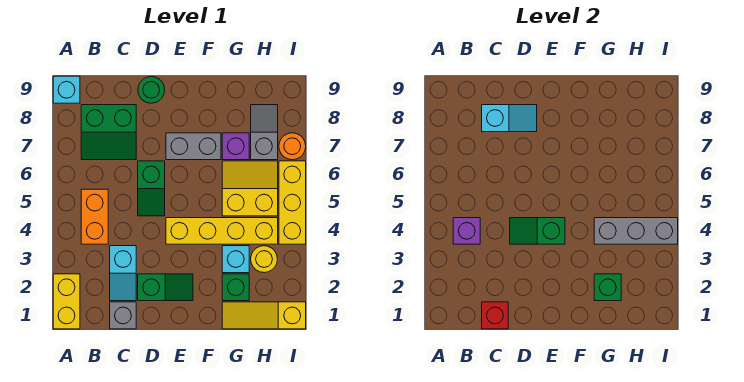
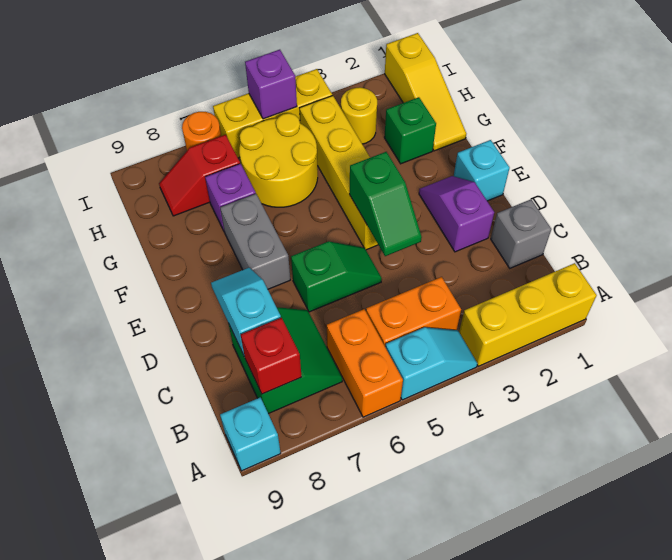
yellow brick A1:A2 level 1 -> yellow brick A1:A3 level 1
none -> orange brick A6:B6 level 1
purple brick B4 level 2 -> purple brick I5 level 2
red brick C1 level 2 -> red brick B8 level 2
cyan slope C2:C3 level 1 top 3 -> cyan slope A4:A5 level 1 top 5
green slope D2:E2 level 1 top D -> purple slope D2:E2 level 1 top D
green round brick D9 level 1 -> none
green brick G2 level 2 -> none
cyan brick G3 level 1 -> cyan brick E1 level 1
grey brick G4:I4 level 2 -> none
yellow slope G5:H6 level 1 top 5 -> yellow round brick G5:H6 level 1
grey slope H7:H8 level 1 top 7 -> red slope H7:H8 level 1 top 7

